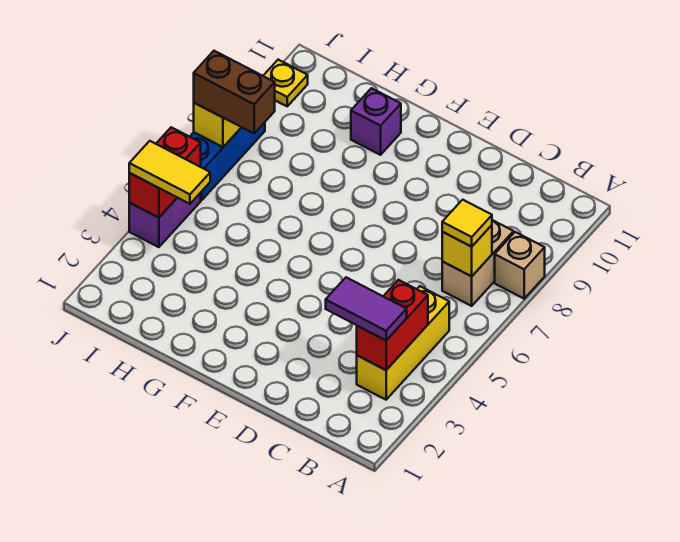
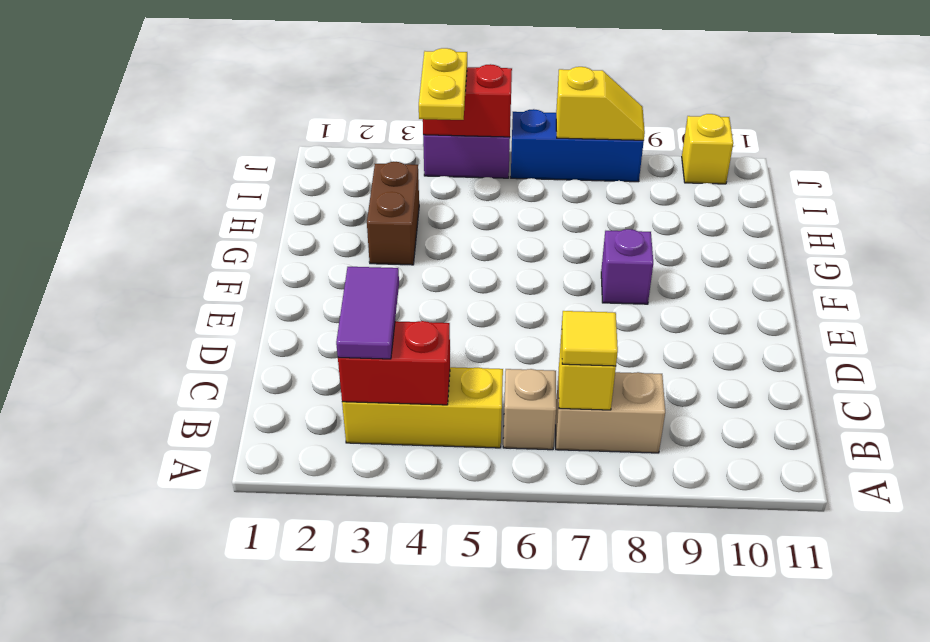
tan brick A8 level 1 -> tan brick B6 level 1
purple brick G10 level 1 -> purple brick F8 level 1
yellow tile I4:J4 level 3 -> yellow plate I4:J4 level 3
brown brick I7:J7 level 3 -> brown brick G3:H3 level 1
yellow plate J10 level 1 -> yellow brick J10 level 1

